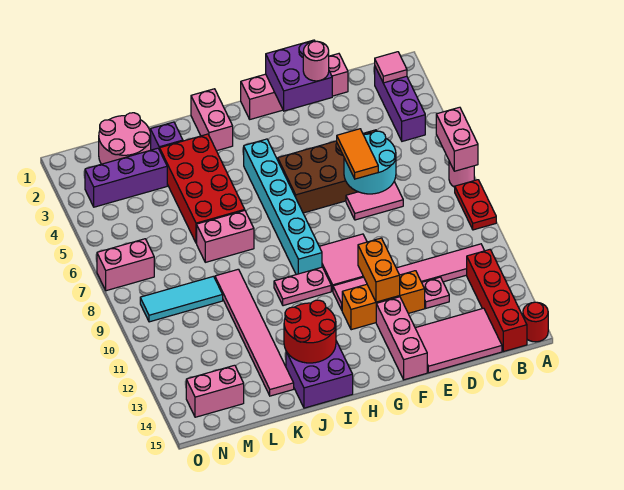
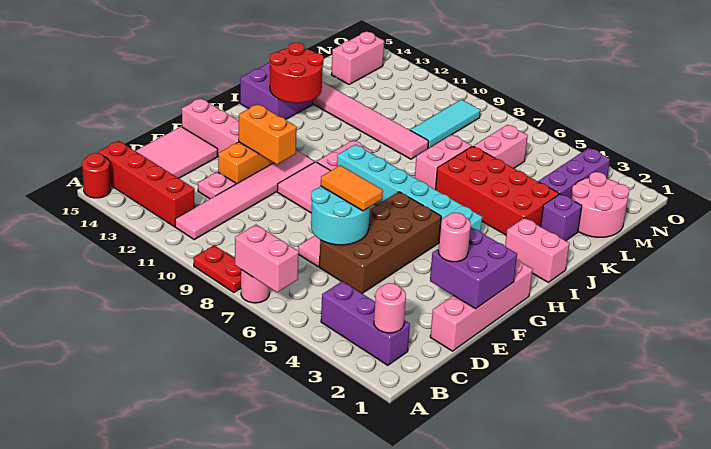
pink tile B2 level 2 -> pink round brick B2 level 2
pink brick N7:O7 level 1 -> pink brick L6:M6 level 1

